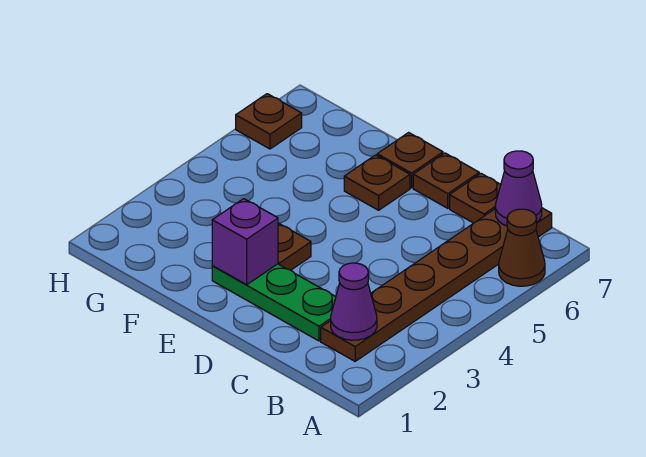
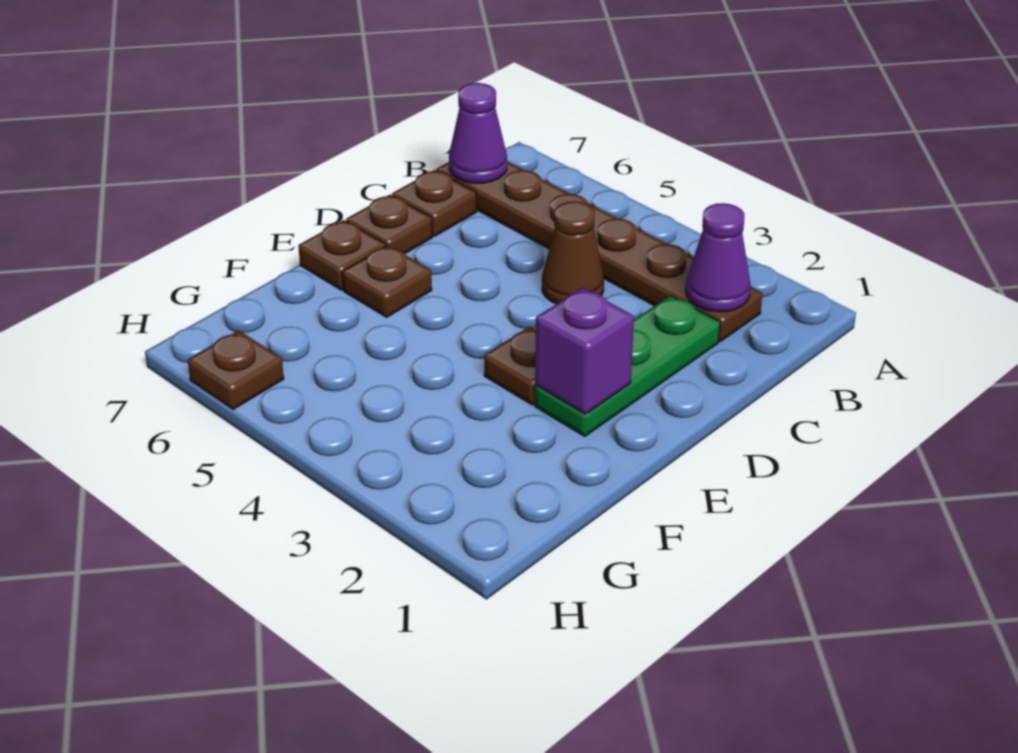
brown cone A6 level 1 -> brown cone C4 level 1

